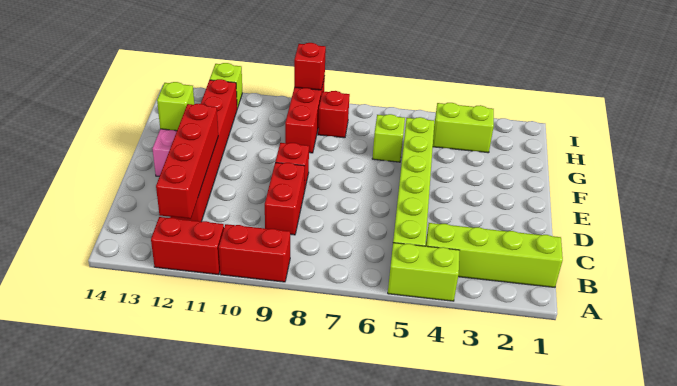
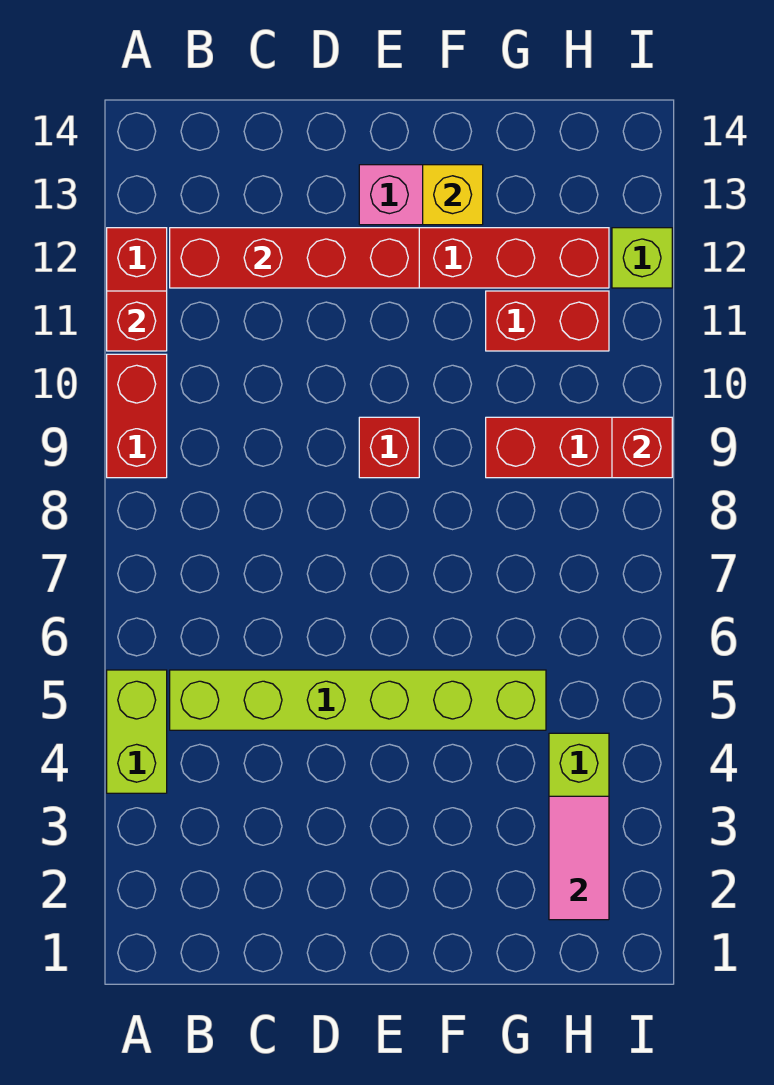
lime brick B1:B4 level 1 -> none
red brick C9:D9 level 1 -> red brick G11:H11 level 1
lime brick F13 level 2 -> yellow brick F13 level 2
lime brick G6 level 1 -> none
none -> pink tile H2:H3 level 2
red brick H8 level 1 -> red brick A11 level 2

